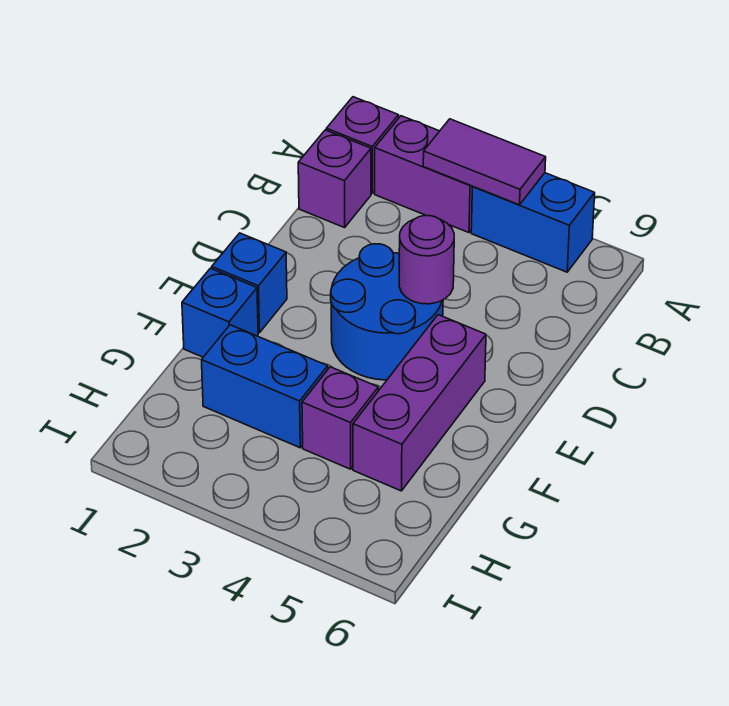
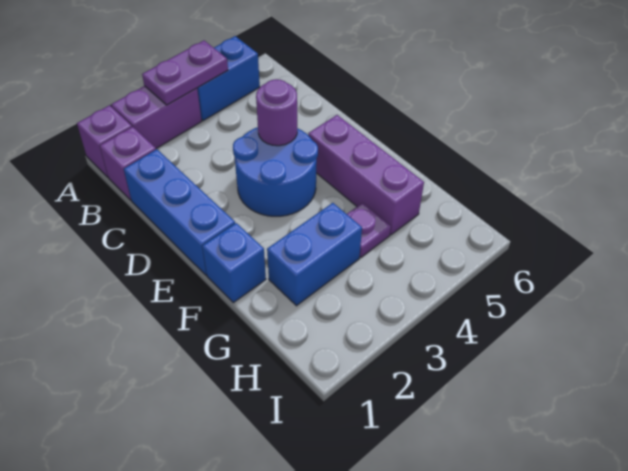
purple tile A3:A4 level 2 -> purple plate A3:A4 level 2
blue brick E1 level 1 -> blue brick C1:E1 level 1
purple brick G4 level 1 -> purple plate G4 level 1

